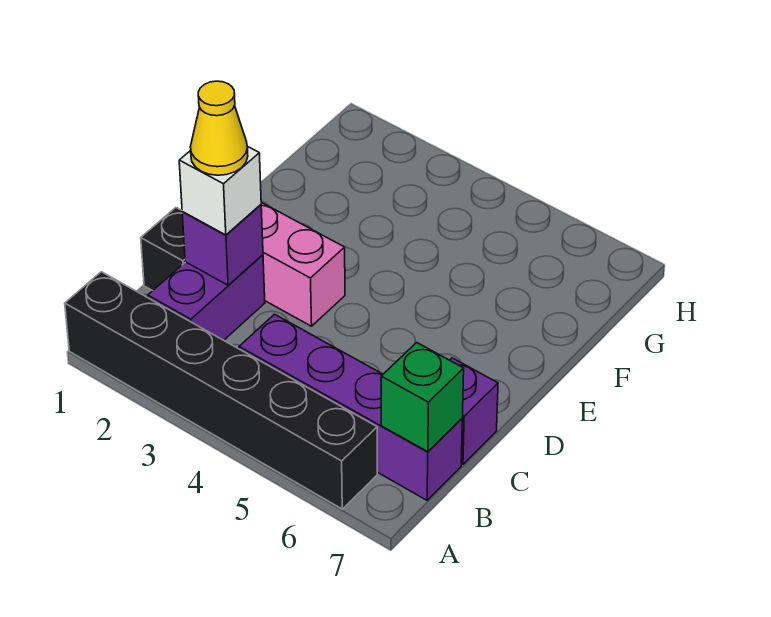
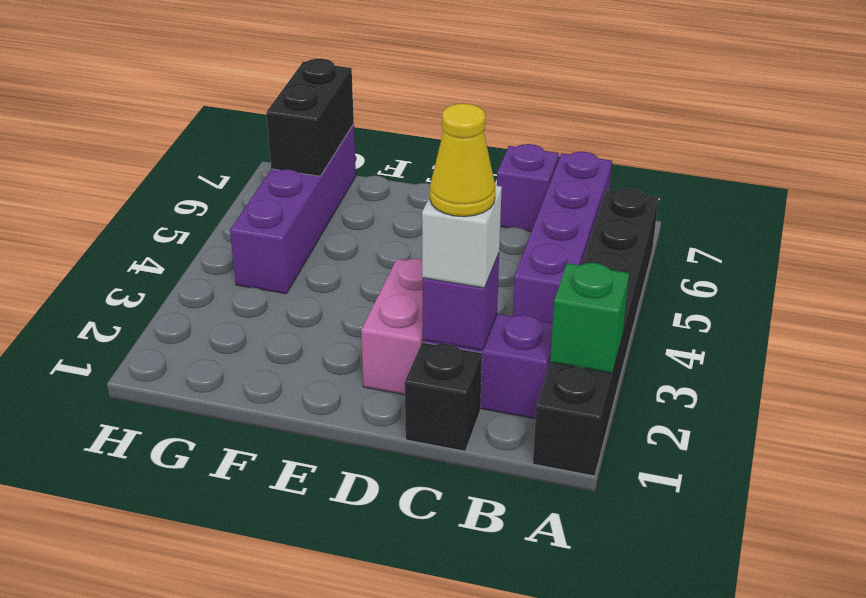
green brick B7 level 2 -> green brick A2 level 2
none -> purple brick G4:G7 level 1
none -> black brick G6:G7 level 2

